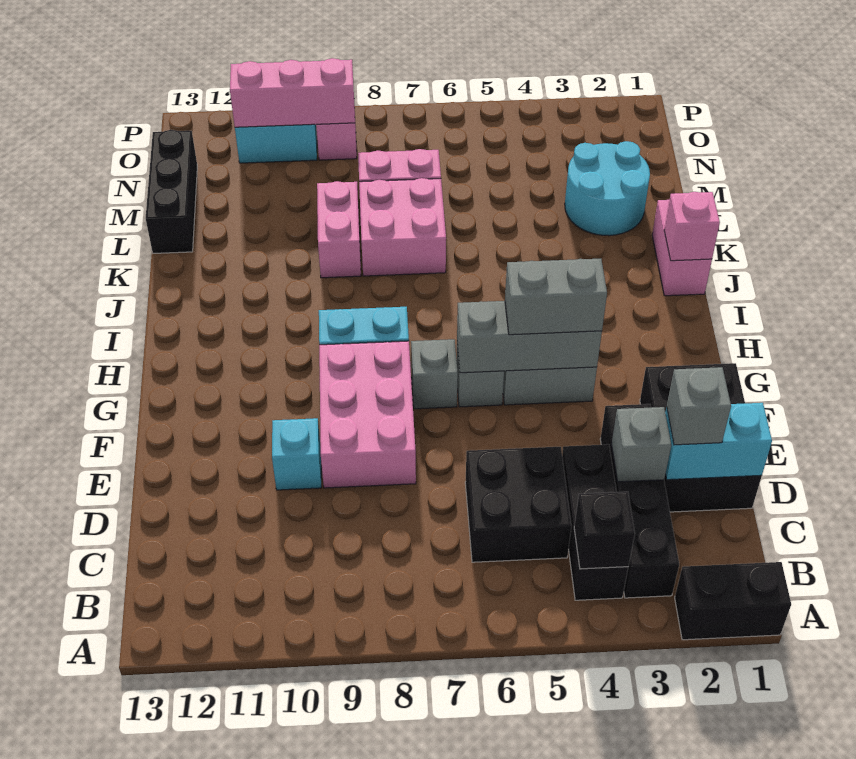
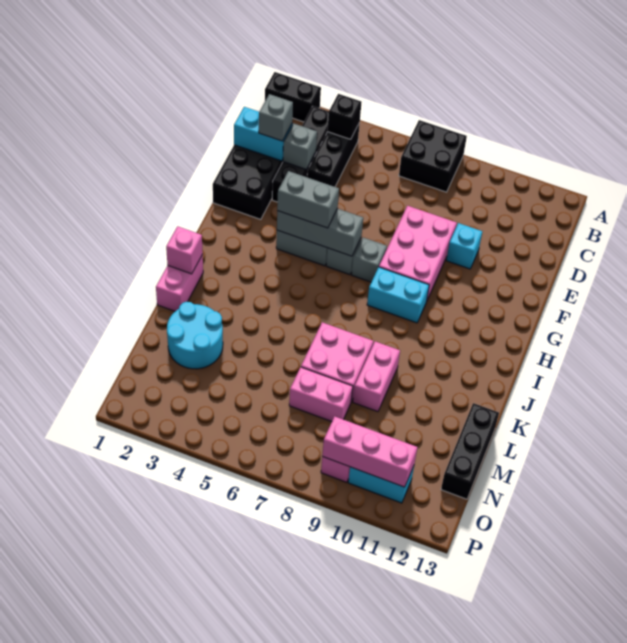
black brick C5:D6 level 1 -> black brick A7:B8 level 1

